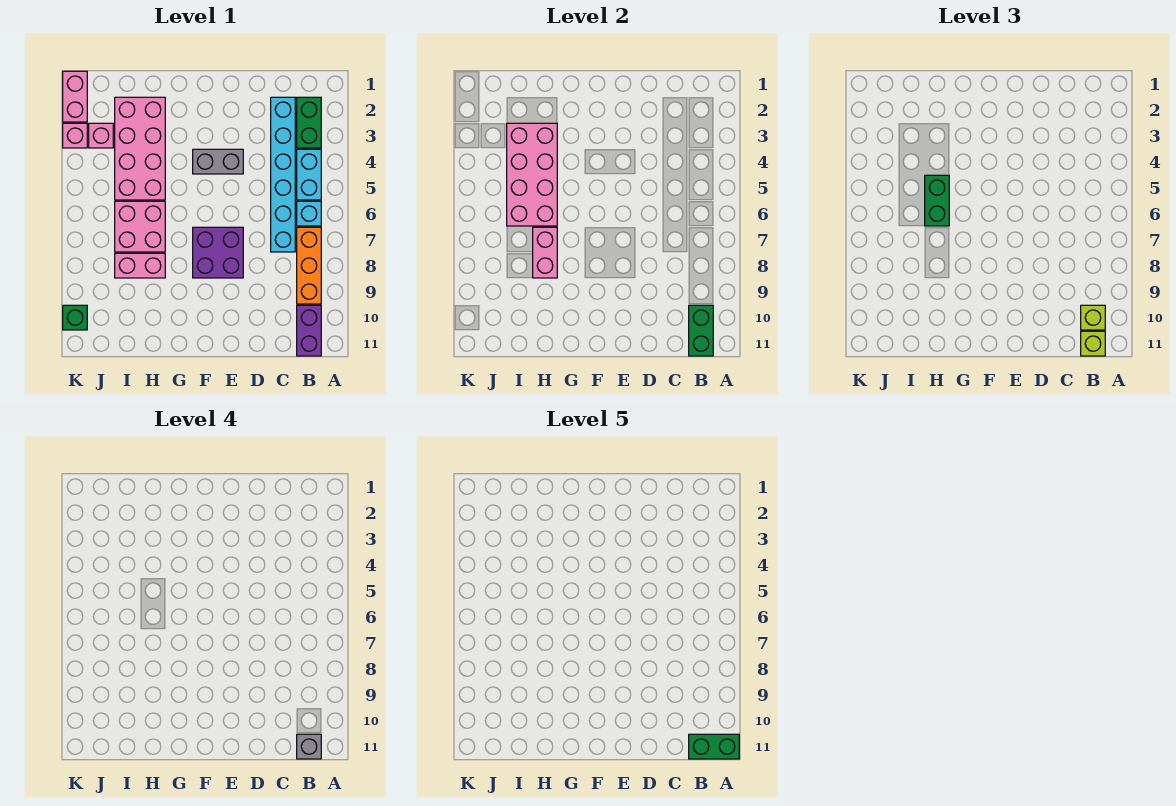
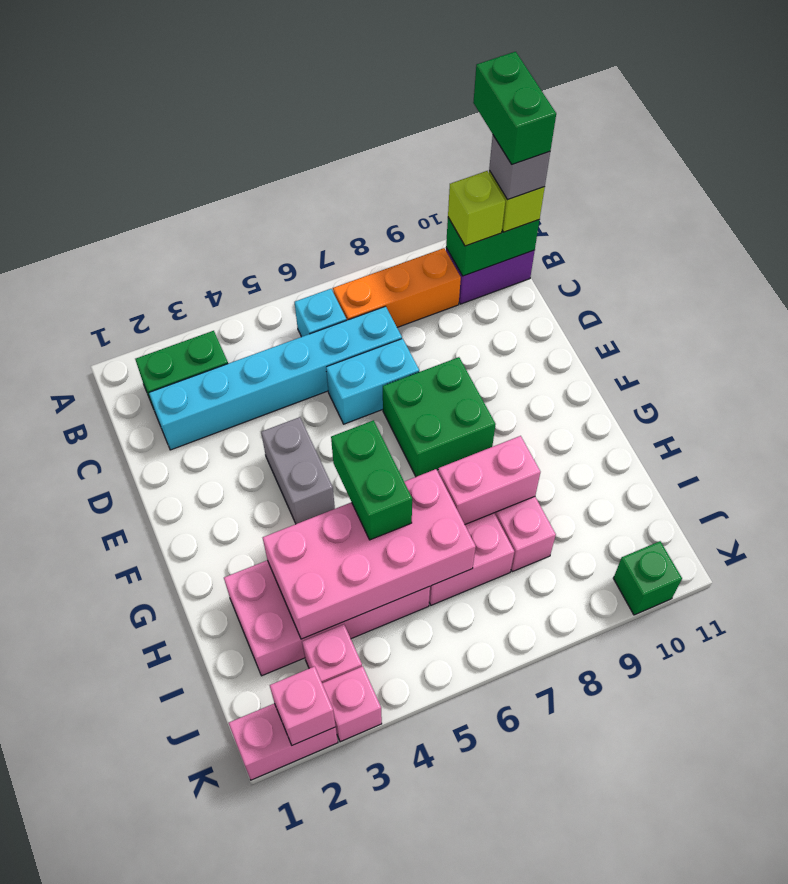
cyan brick B4:B5 level 1 -> cyan brick D6:D7 level 1
purple brick E7:F8 level 1 -> green brick E7:F8 level 1
green brick H5:H6 level 3 -> green brick G5:H5 level 3
none -> pink brick K2 level 2

